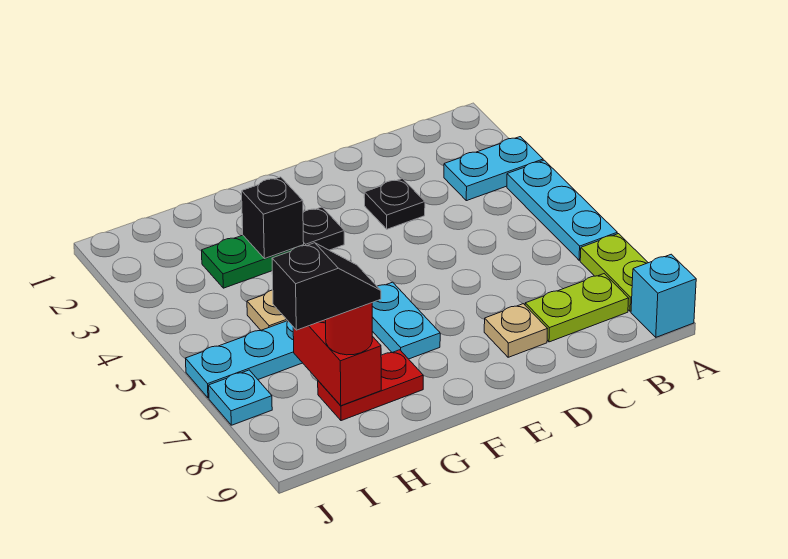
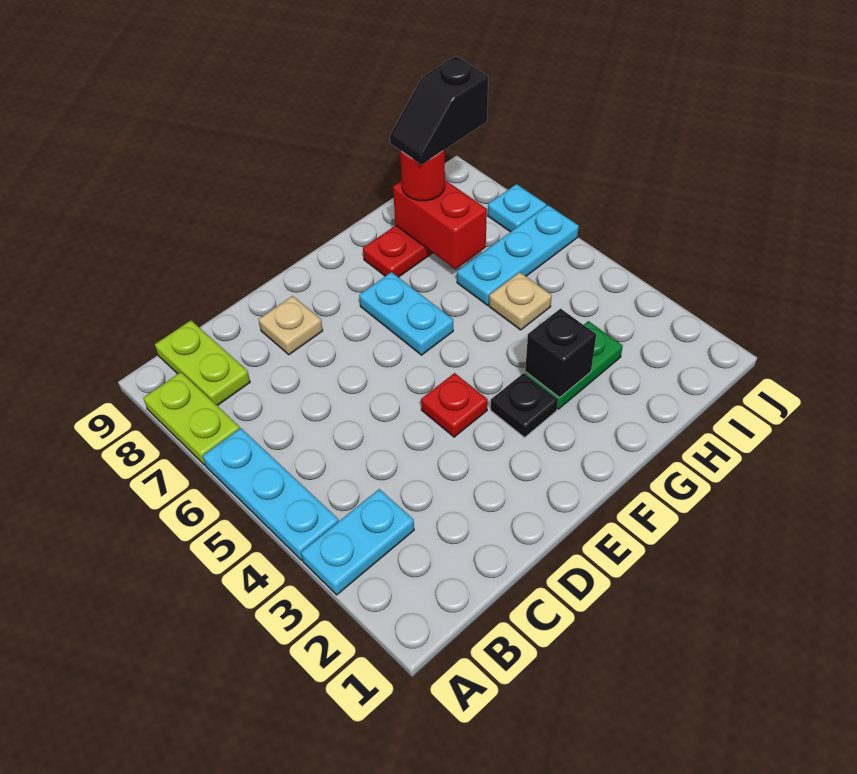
cyan brick A9 level 1 -> none
lime plate B8:C8 level 1 -> lime plate B8:B9 level 1
black plate D3 level 1 -> none
none -> red plate E4 level 1

